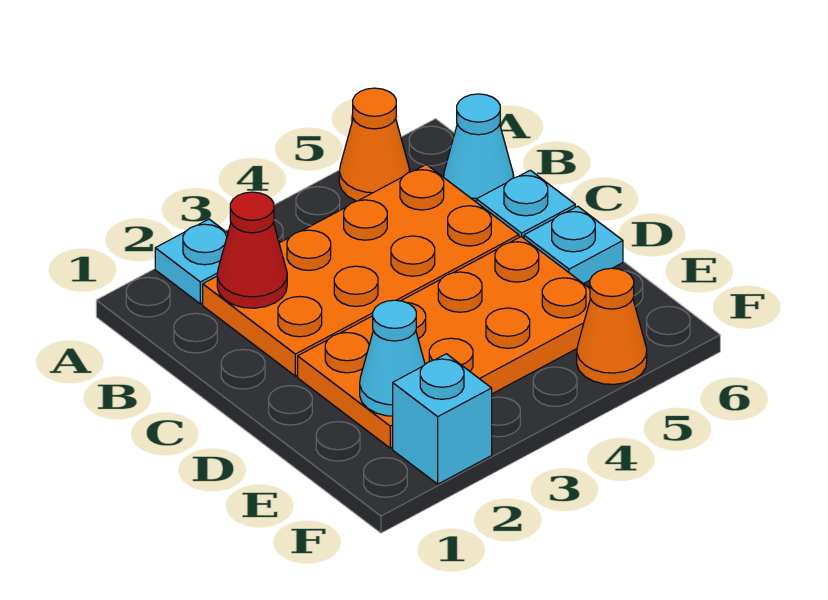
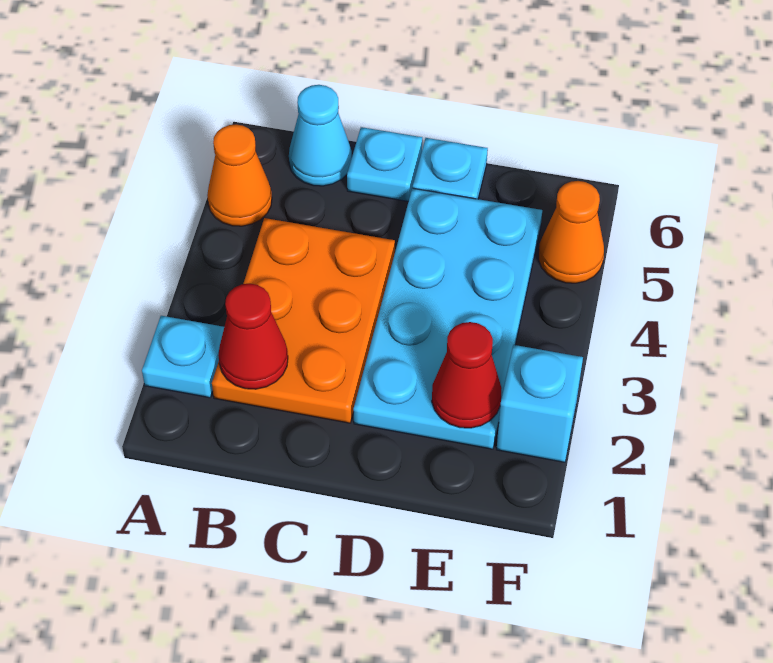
orange plate B2:C5 level 1 -> orange plate B2:C4 level 1
orange plate D2:E5 level 1 -> cyan plate D2:E5 level 1
cyan cone E2 level 2 -> red cone E2 level 2

